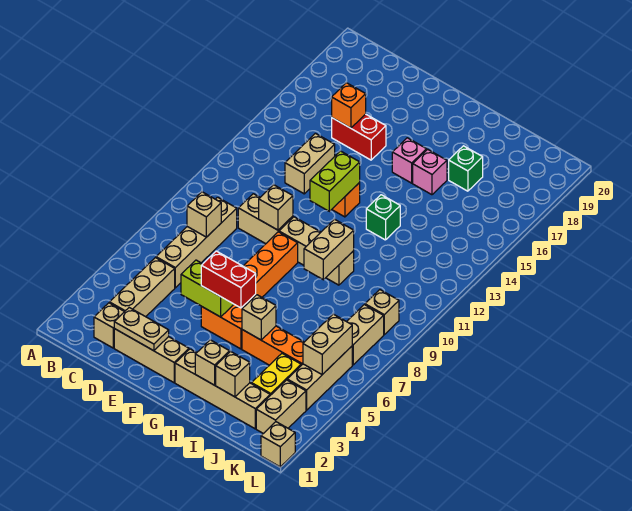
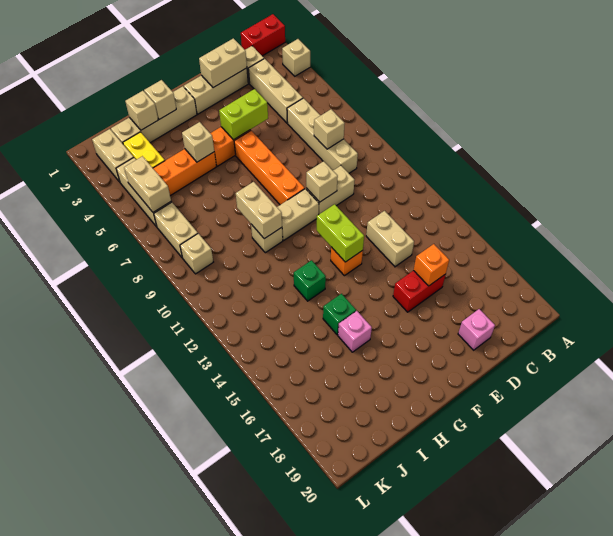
tan plate D2:E2 level 2 -> tan brick D2:E2 level 2
red brick F5:G5 level 3 -> red brick A1:B1 level 1
pink brick G16 level 1 -> pink brick D19 level 1
green brick I17 level 1 -> green brick H15 level 1
tan brick L1 level 1 -> tan brick A3 level 1

